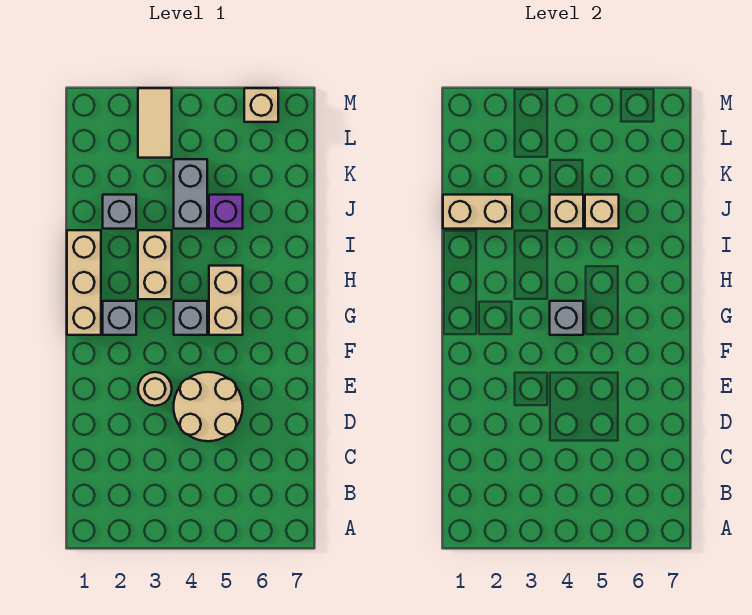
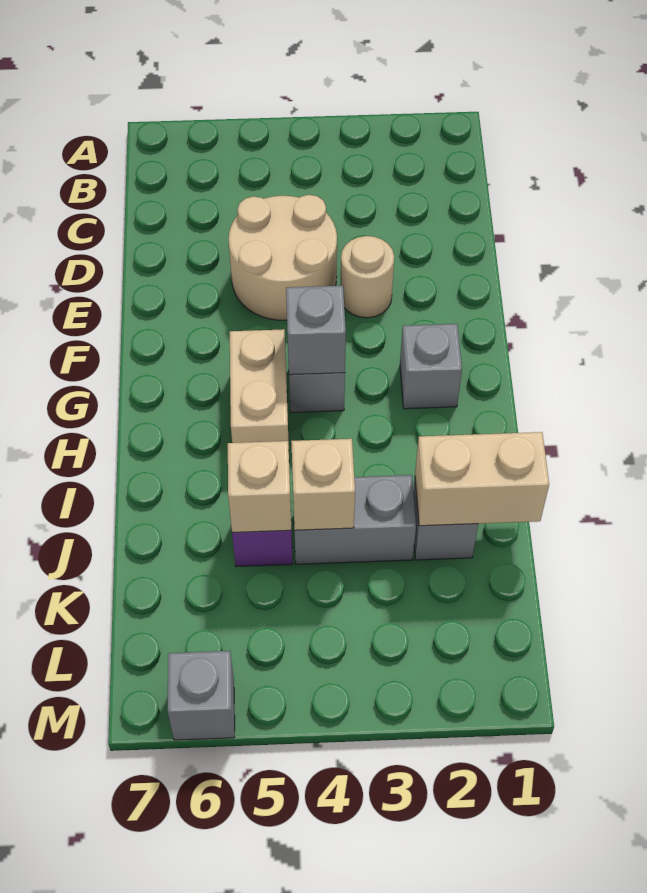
tan brick G1:I1 level 1 -> none
tan brick H3:I3 level 1 -> none
grey brick J4:K4 level 1 -> grey brick J3:J4 level 1
tan tile L3:M3 level 1 -> none
tan brick M6 level 1 -> grey brick M6 level 1

